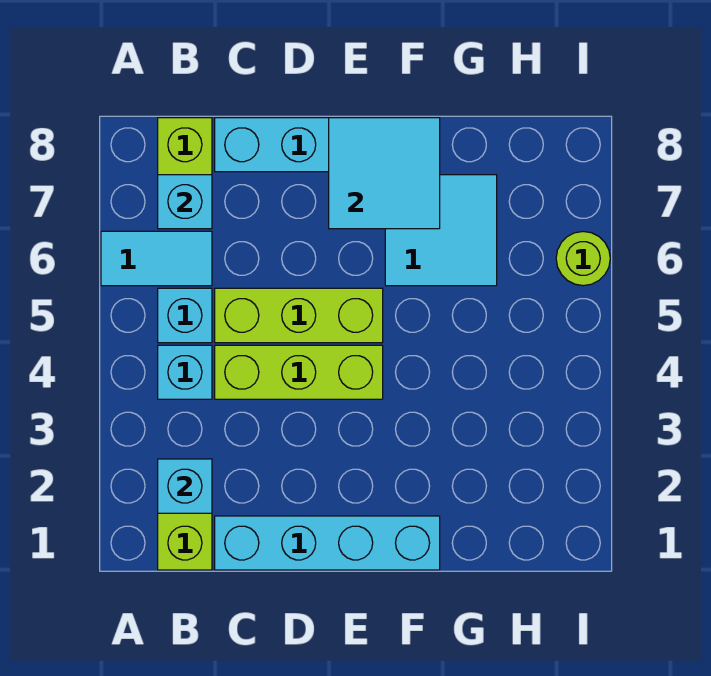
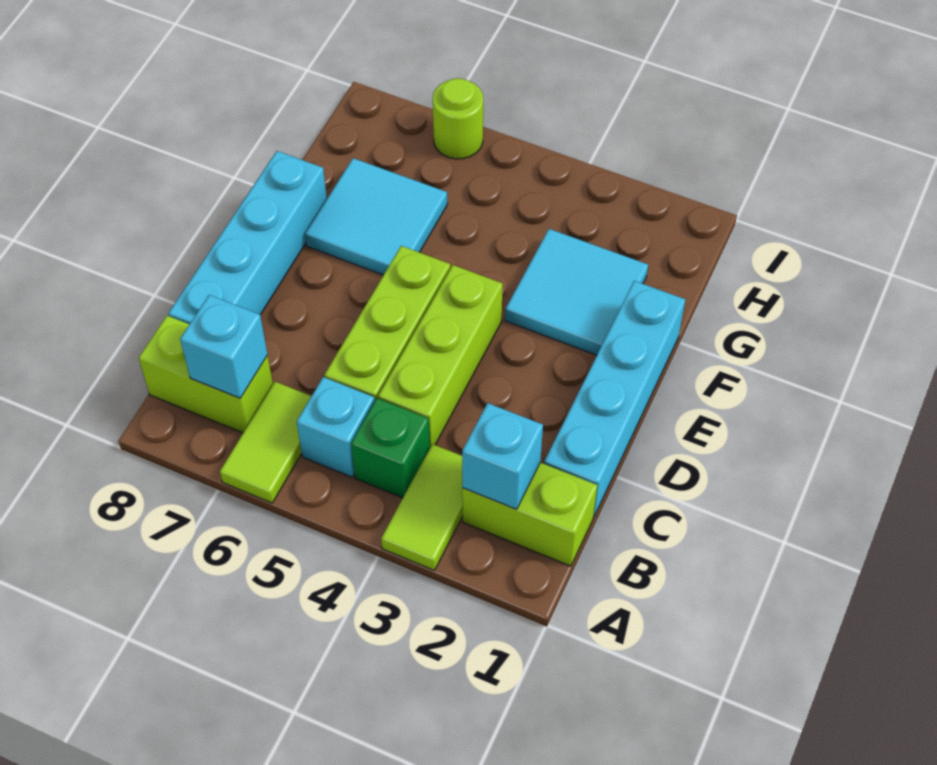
none -> lime tile A3:B3 level 1
cyan tile A6:B6 level 1 -> lime tile A6:B6 level 1
cyan brick B4 level 1 -> green brick B4 level 1
cyan tile E7:F8 level 2 -> cyan tile F2:G3 level 1

